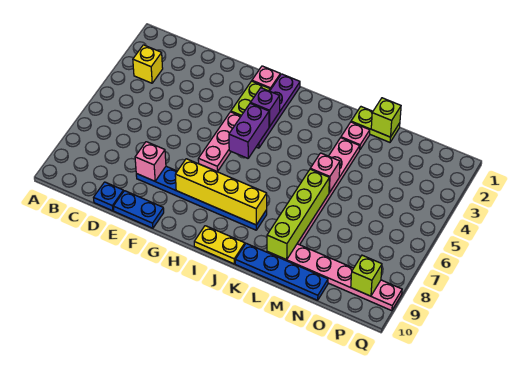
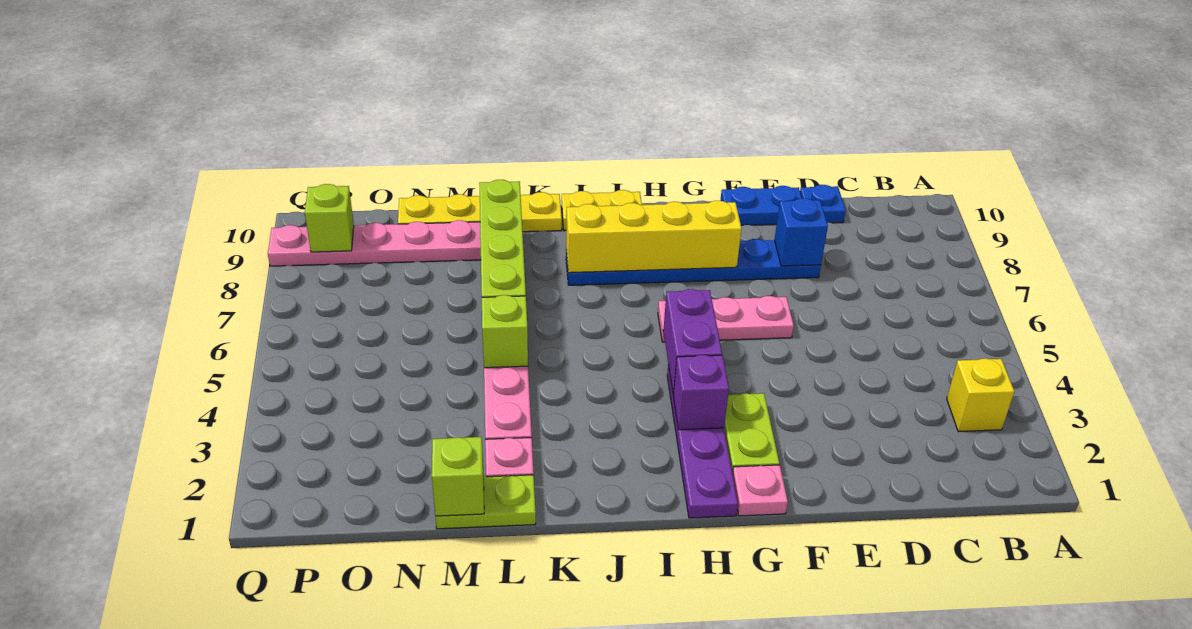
pink brick E8 level 2 -> blue brick E8 level 2
pink plate G4:G6 level 1 -> pink plate F6:H6 level 1
blue plate K10:N10 level 1 -> yellow plate K10:N10 level 1
pink brick L5 level 2 -> lime brick L5 level 2

